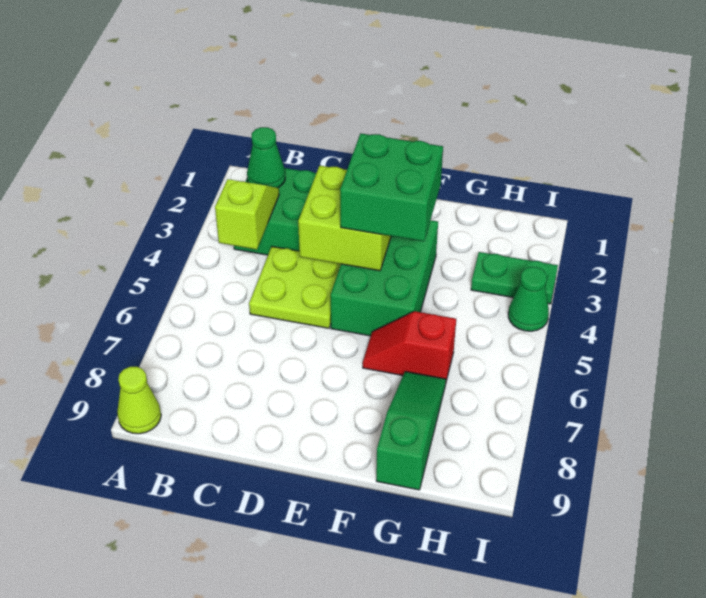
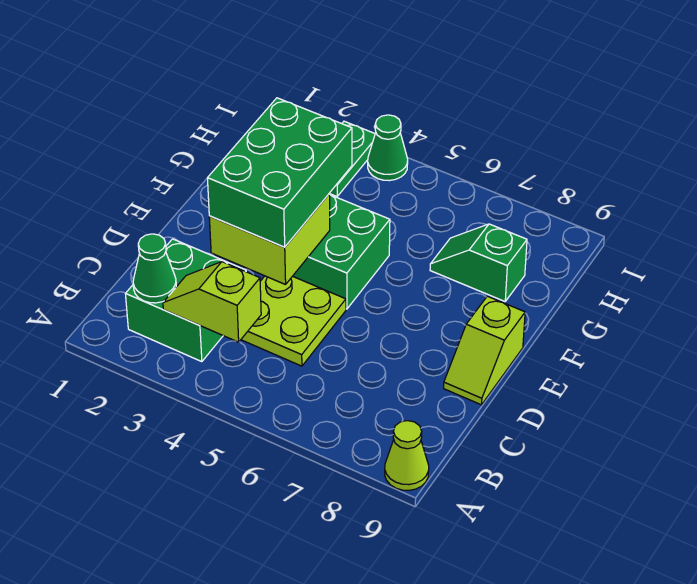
none -> lime slope D9:E9 level 1 top E
green brick E3:F4 level 3 -> green brick D3:F4 level 3
red slope F6:G6 level 1 top G -> none
green slope G7:G9 level 1 top 9 -> green slope G7:G8 level 1 top 8

